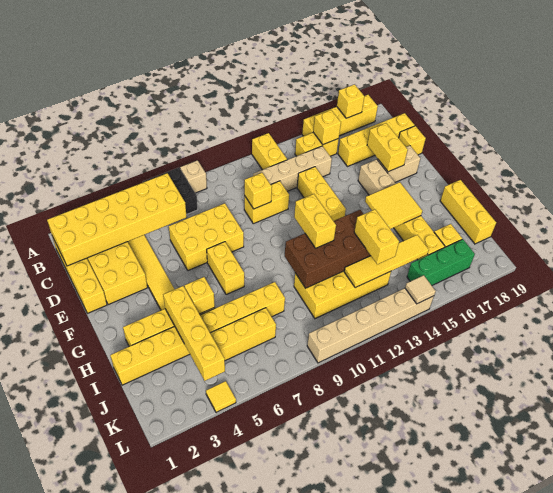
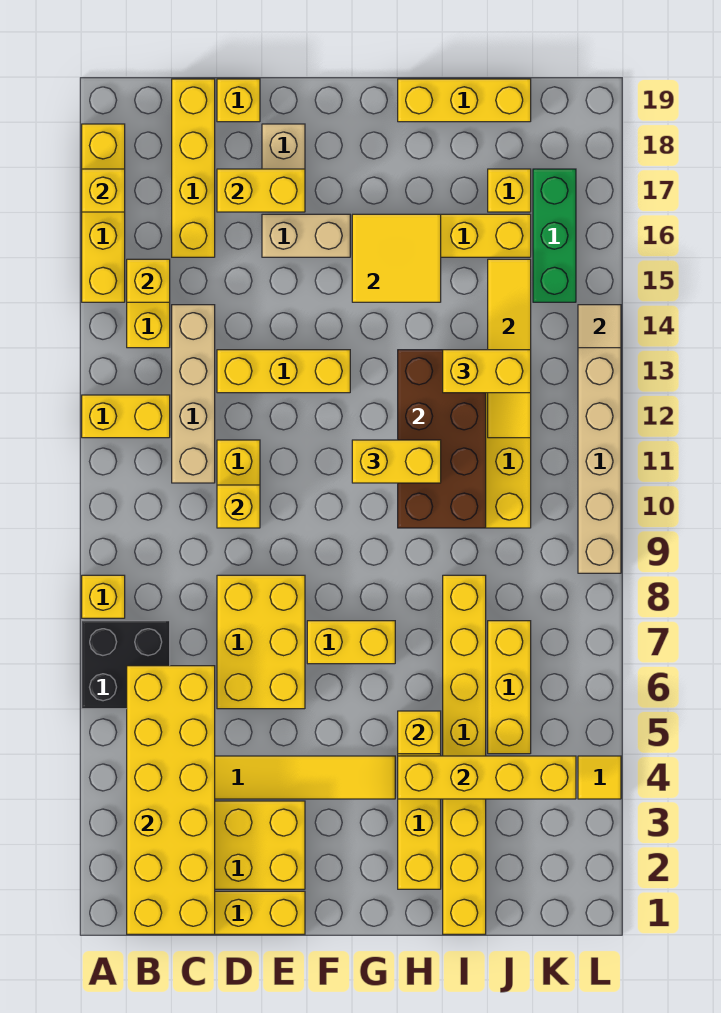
tan brick A8 level 1 -> yellow brick A8 level 1

